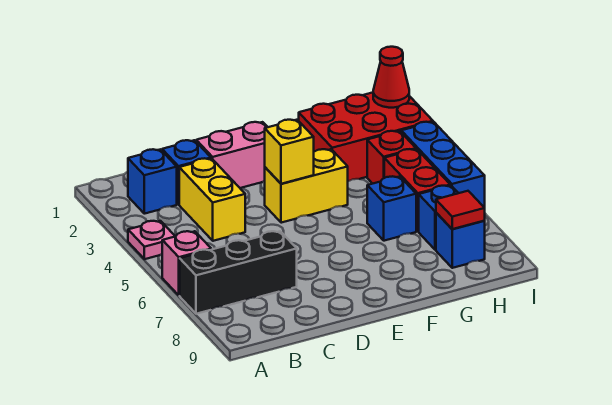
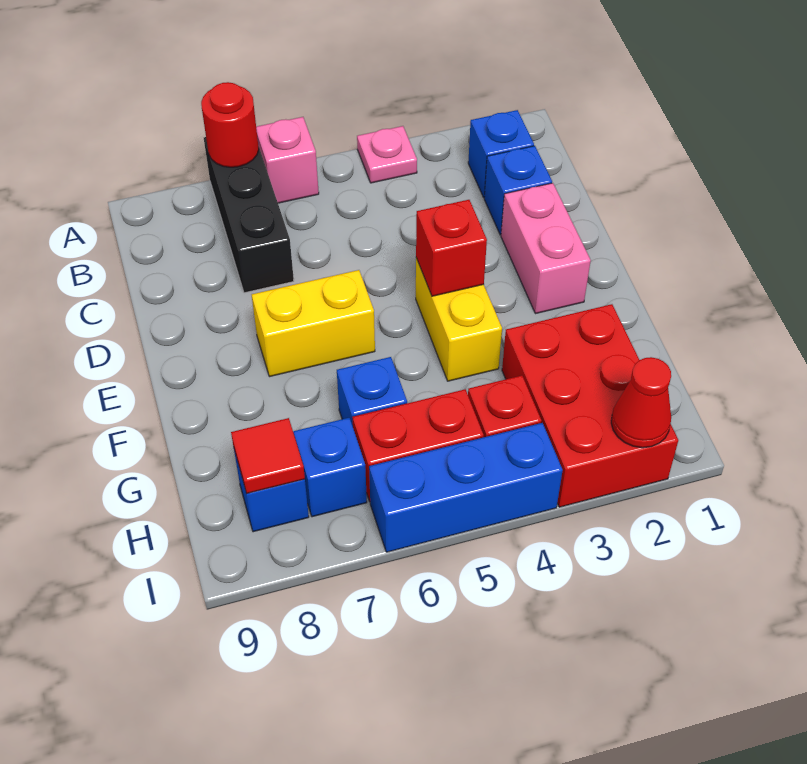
none -> red round brick A7 level 2
yellow brick C3:C4 level 1 -> yellow brick E6:E7 level 1
yellow brick E4 level 2 -> red brick E4 level 2

